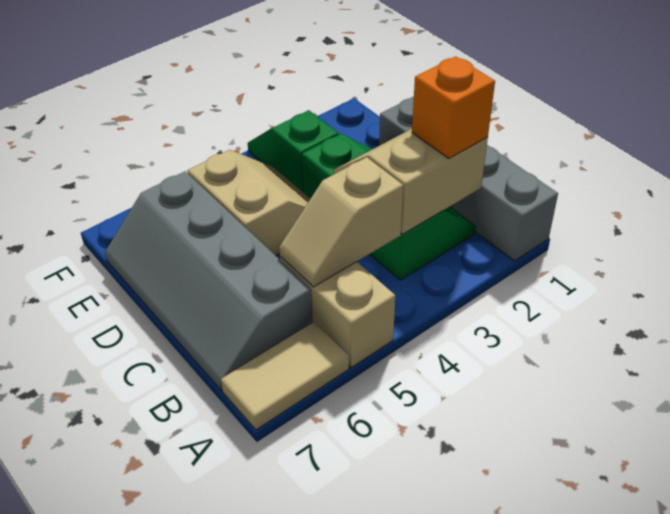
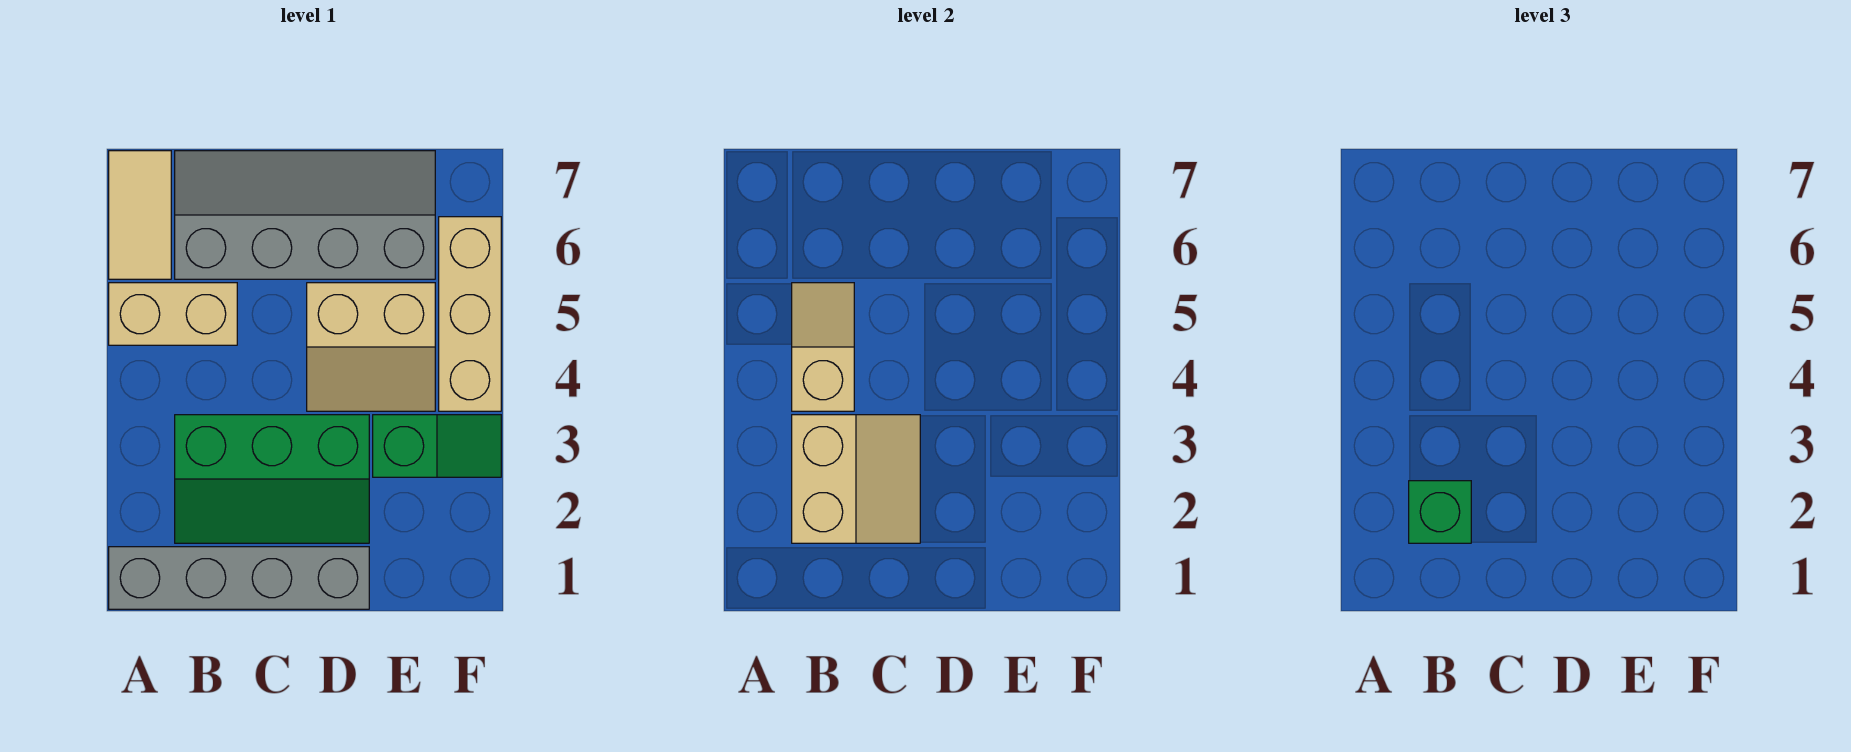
orange brick B2 level 3 -> green brick B2 level 3
none -> tan brick F4:F6 level 1

